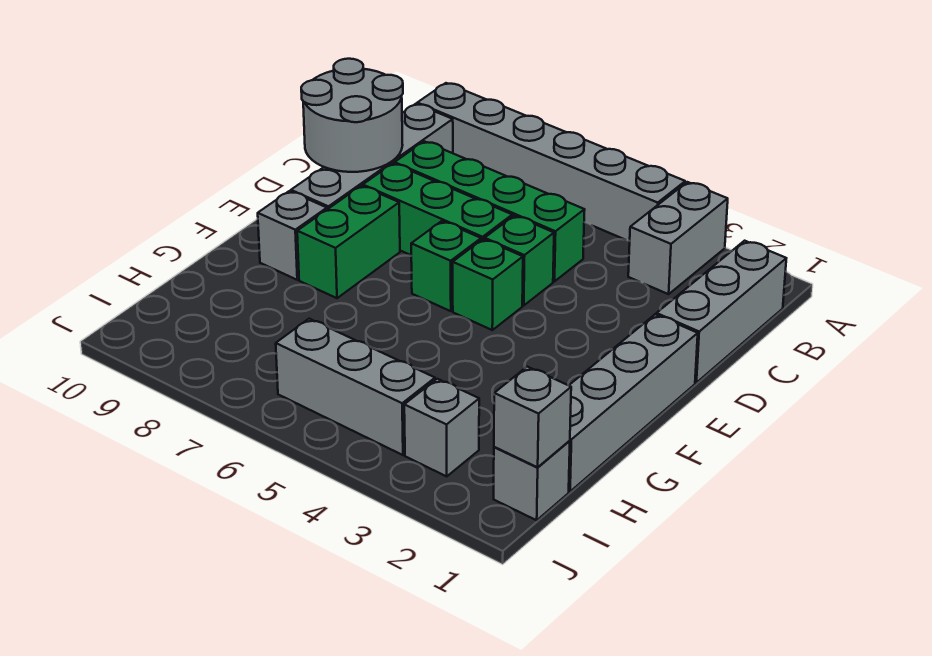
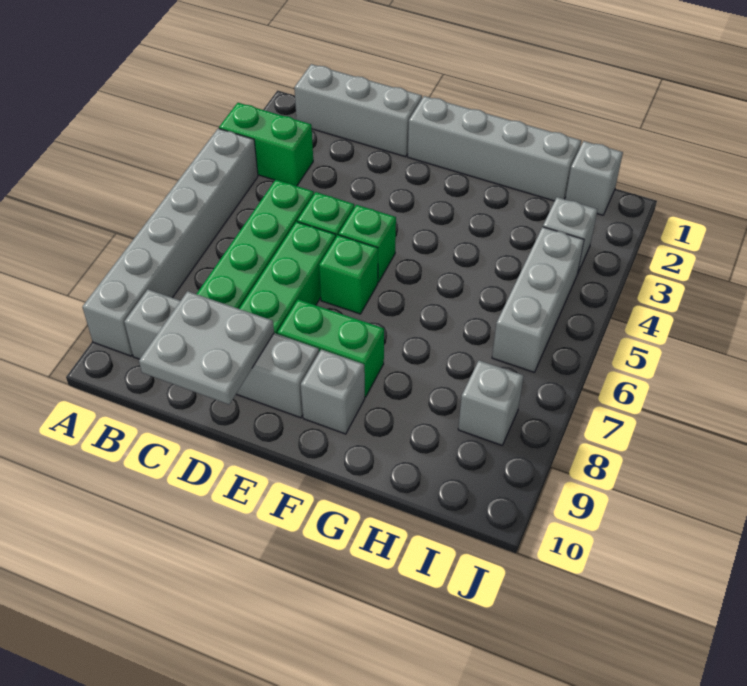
grey brick A3:B3 level 1 -> green brick A3:B3 level 1
grey round brick C9:D10 level 2 -> grey plate C9:D10 level 2
grey brick I1 level 2 -> grey brick I8 level 1

